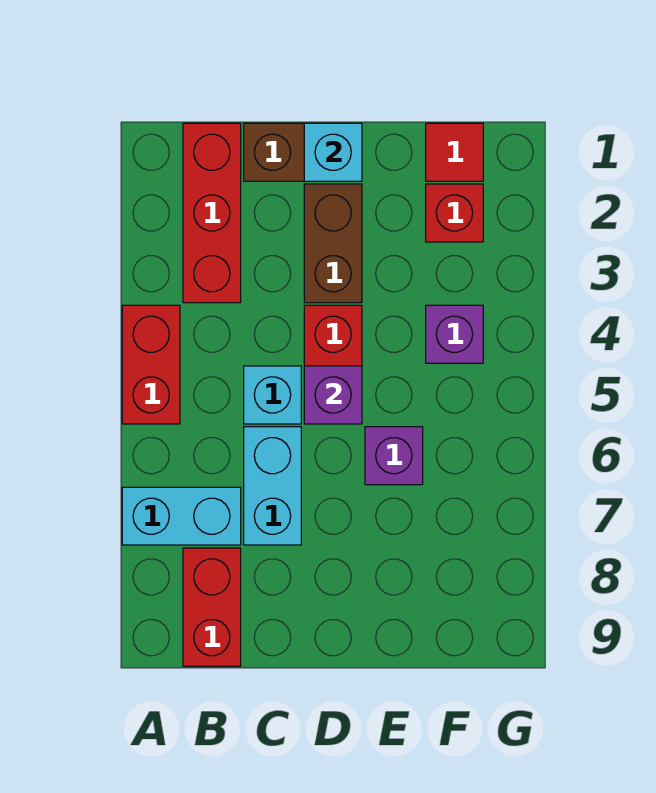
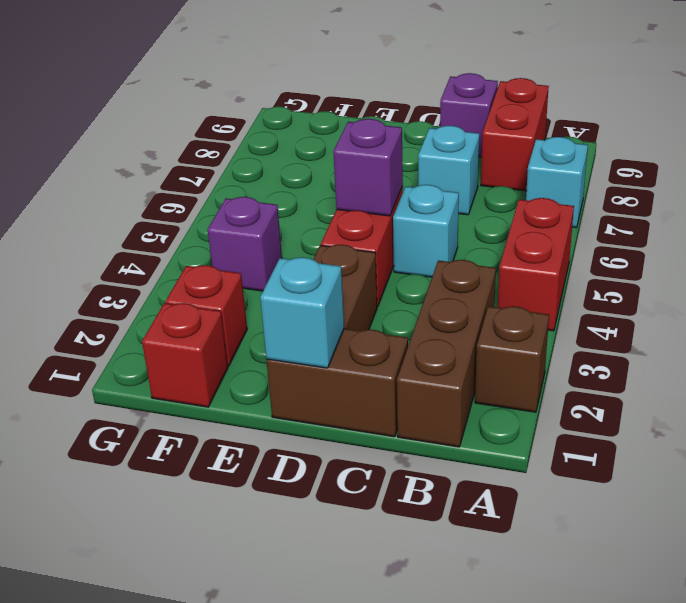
none -> brown brick A2 level 1
cyan brick A7:B7 level 1 -> cyan brick A7 level 1
red brick B1:B3 level 1 -> brown brick B1:B3 level 1
cyan brick C6:C7 level 1 -> cyan brick C7 level 1
purple brick E6 level 1 -> purple brick C9 level 1
red tile F1 level 1 -> red brick F1 level 1

